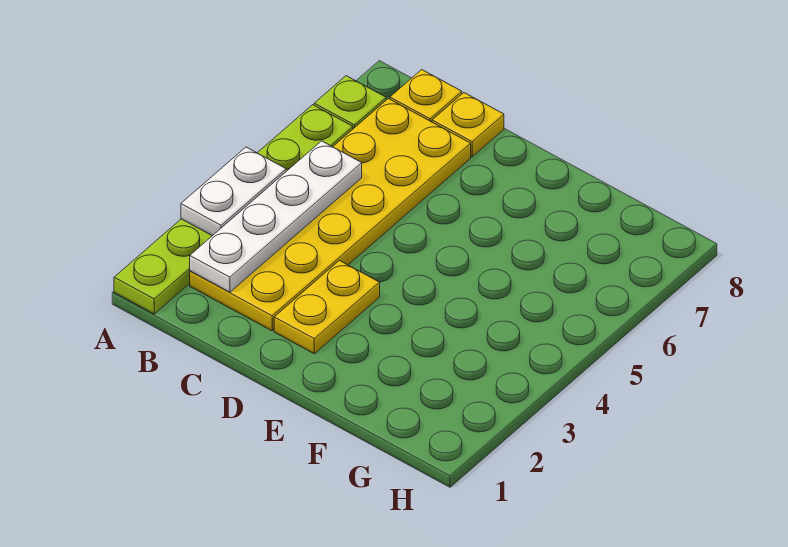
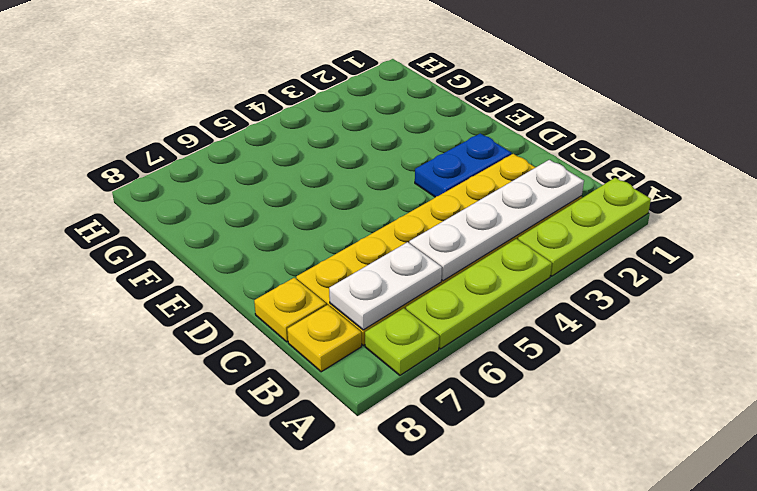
white plate A3:A4 level 2 -> white plate B6:B7 level 2
yellow plate D2:D3 level 1 -> blue plate D2:D3 level 1

